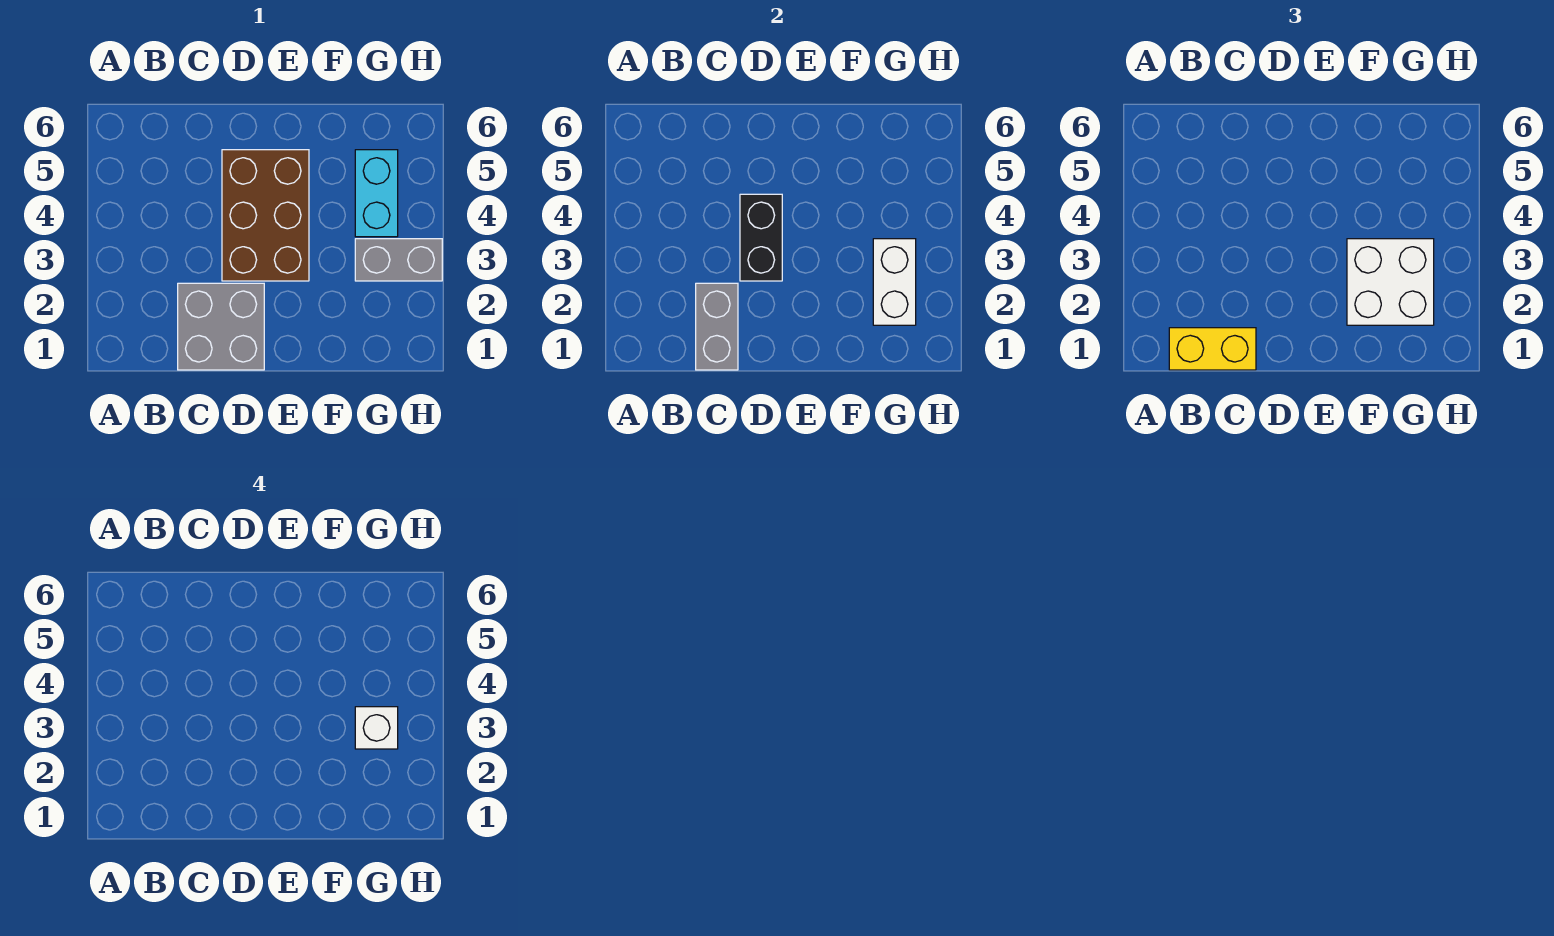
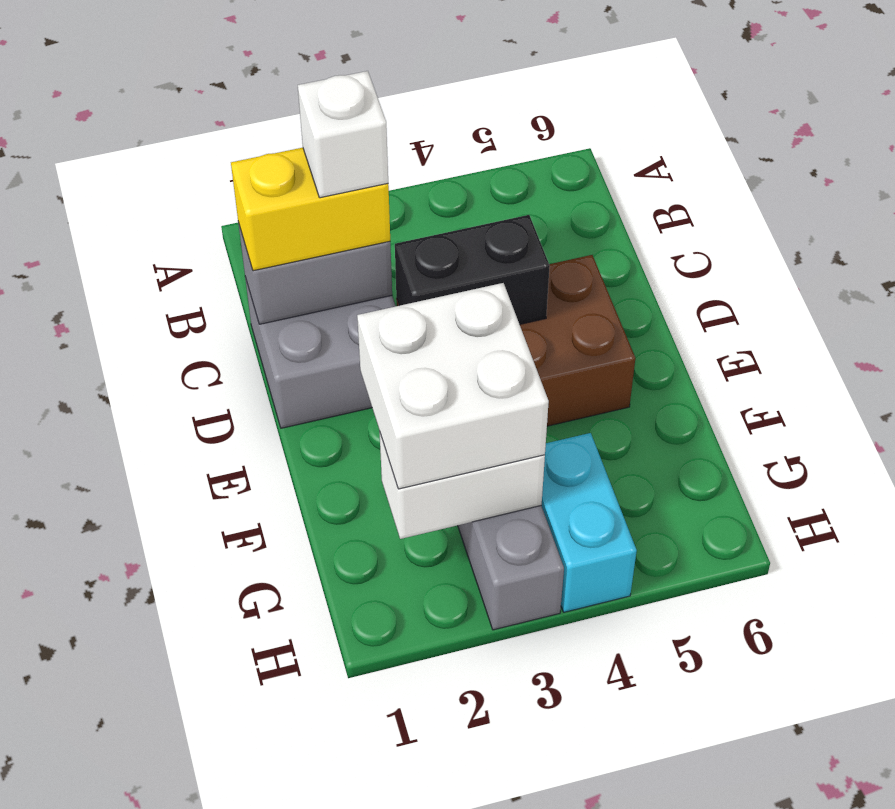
yellow brick B1:C1 level 3 -> yellow brick C1:C2 level 3
white brick G3 level 4 -> white brick C2 level 4
cyan brick G4:G5 level 1 -> cyan brick G4:H4 level 1

